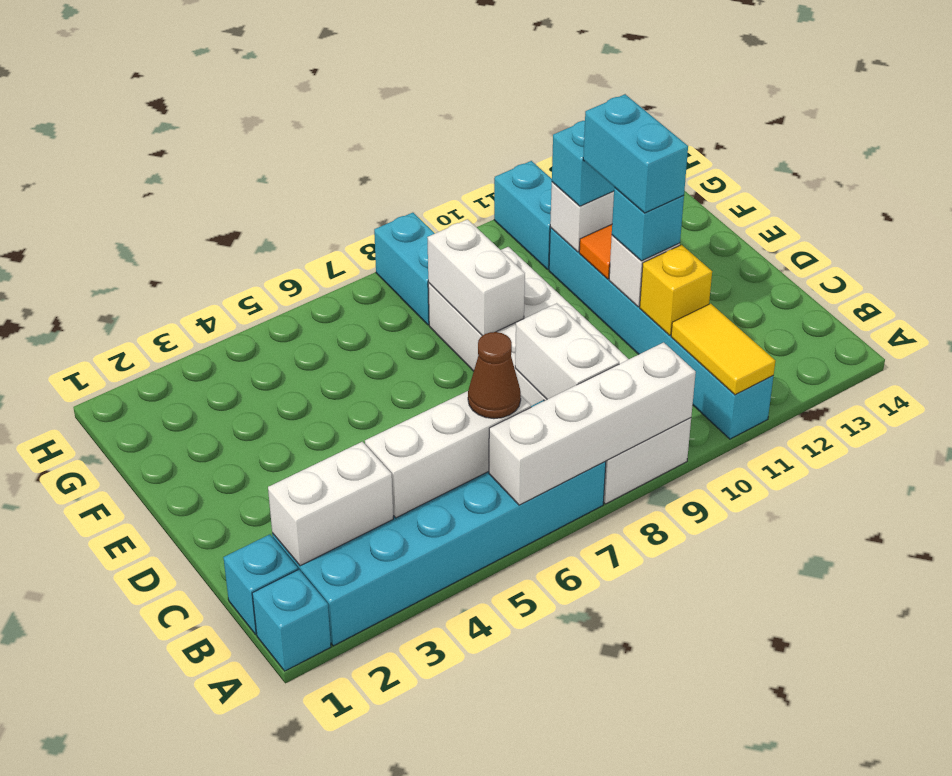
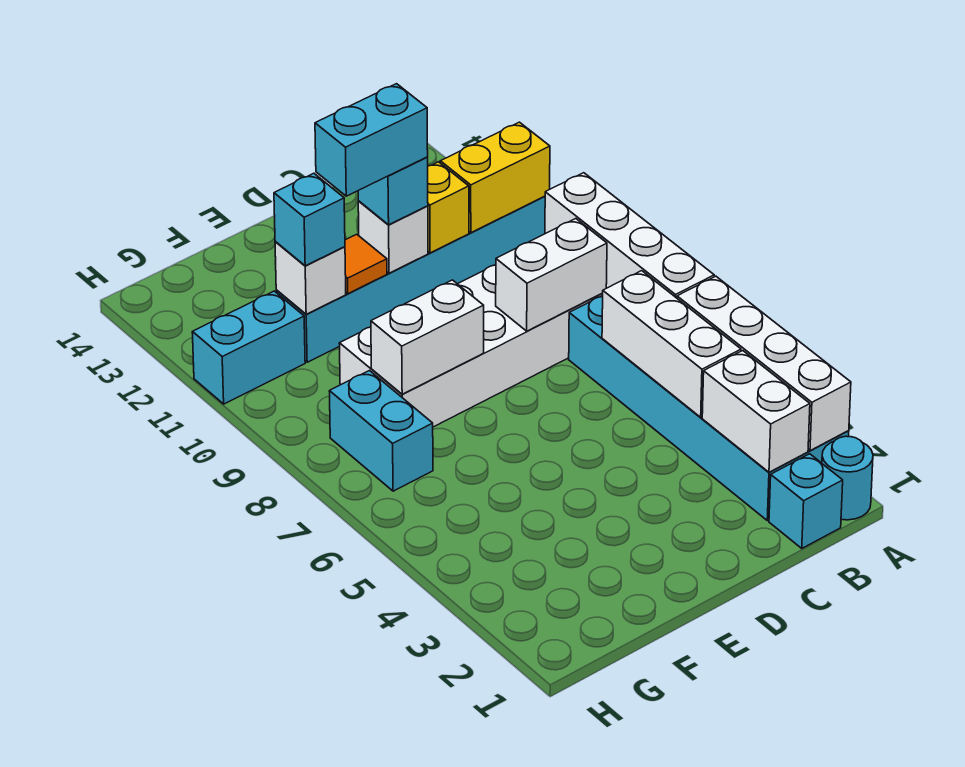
cyan brick A1 level 1 -> cyan round brick A1 level 1
none -> white brick A2:A5 level 2
yellow tile A11:B11 level 2 -> yellow brick A11:B11 level 2
brown cone B6 level 3 -> none
cyan brick G8:H8 level 1 -> cyan brick G7:G8 level 1

